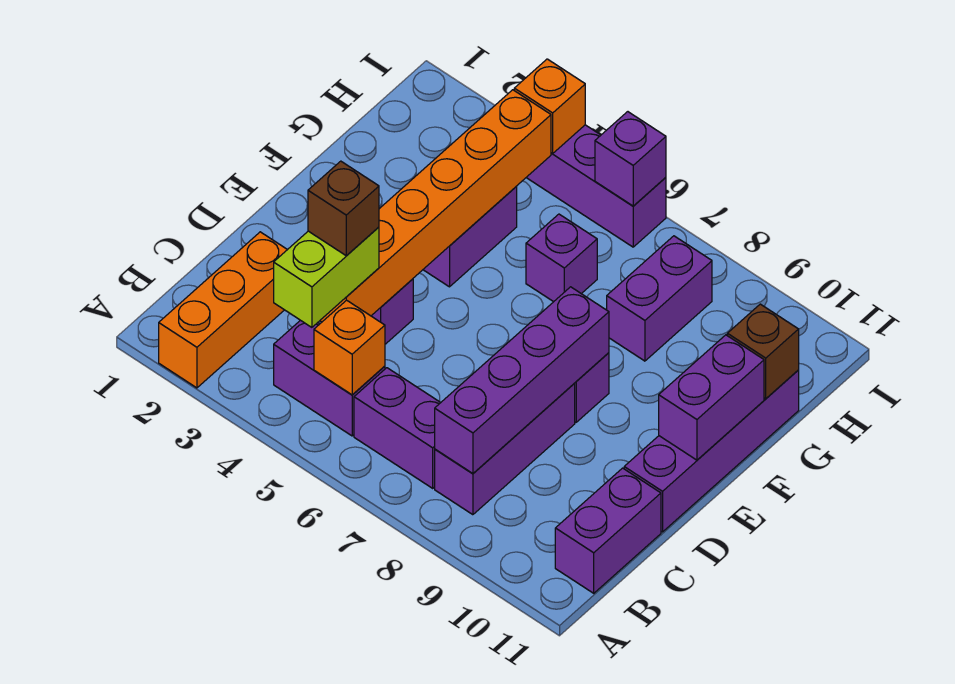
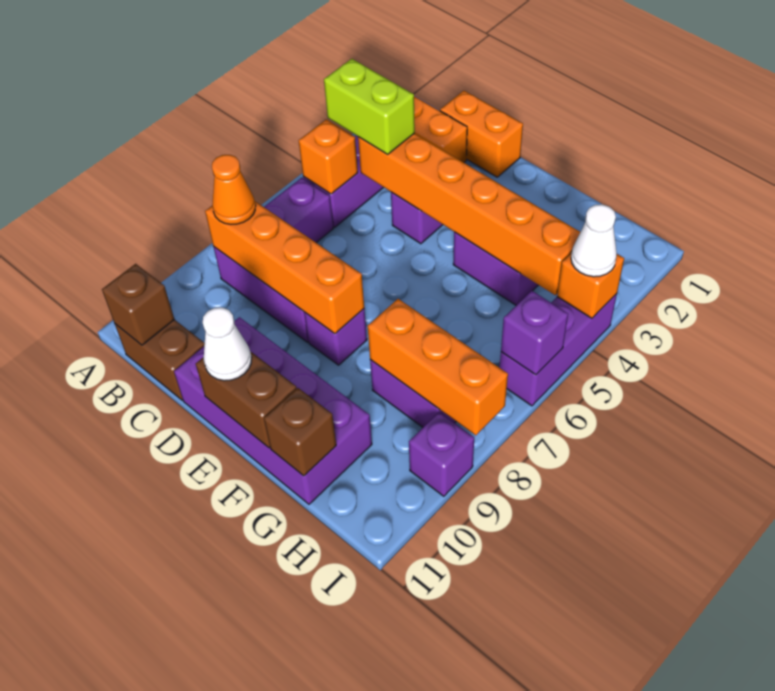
purple brick B8:E8 level 2 -> orange brick B8:E8 level 2
none -> orange cone B8 level 3
purple brick B11:C11 level 1 -> brown brick B11:C11 level 1
none -> orange brick C1:D1 level 1
brown brick C4 level 4 -> brown brick B11 level 2
purple brick D11:G11 level 1 -> purple brick D10:G11 level 1
purple brick E11:F11 level 2 -> brown brick E11:F11 level 2
none -> white cone E11 level 3
purple brick G6 level 1 -> purple brick I9 level 1
none -> orange brick G8:I8 level 2
none -> white cone I4 level 3

